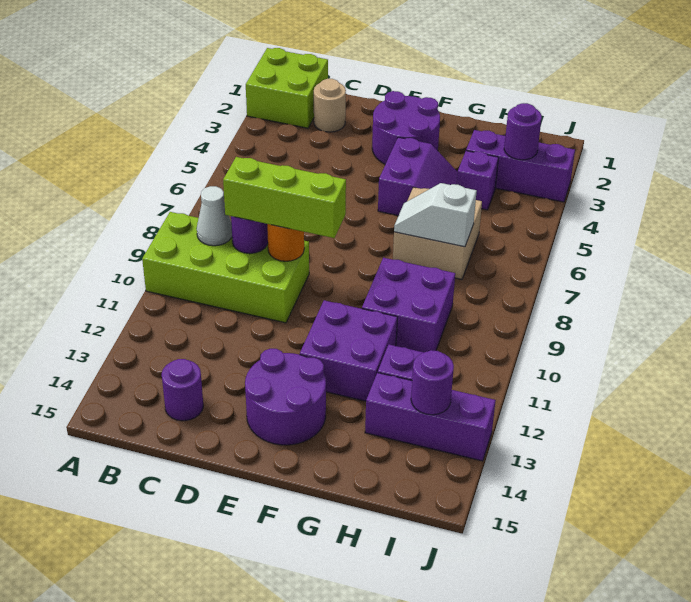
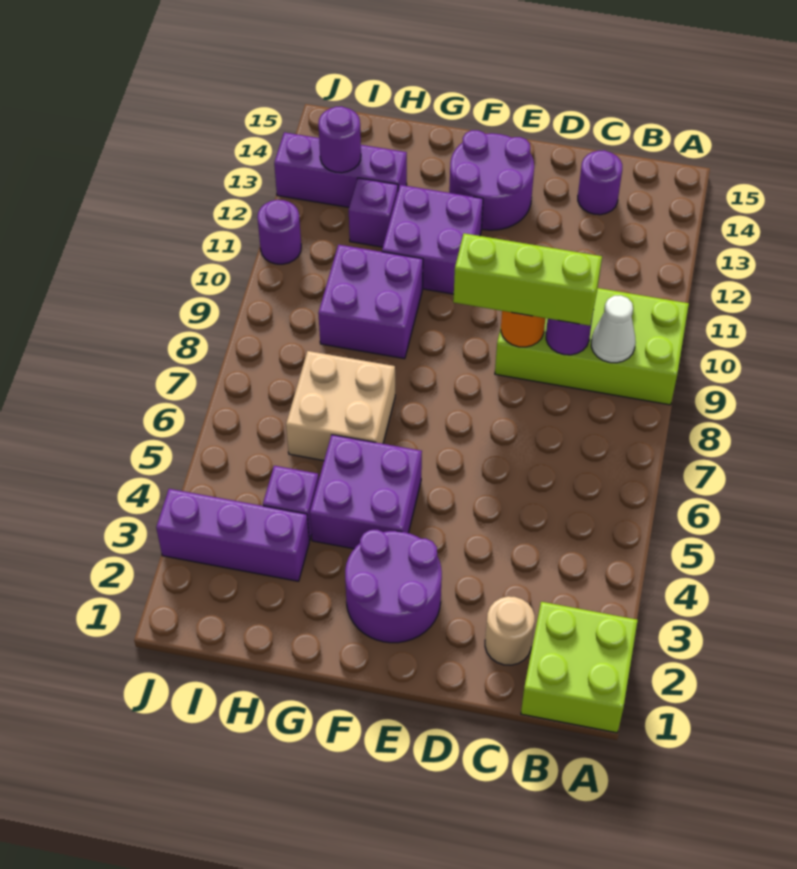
purple slope F4:G5 level 1 top F -> purple brick F4:G5 level 1
white slope G7:H7 level 2 top H -> none
purple round brick I3 level 2 -> purple round brick J11 level 1

